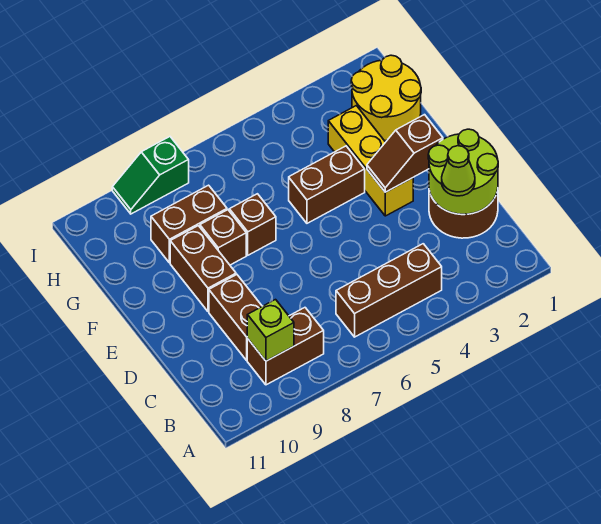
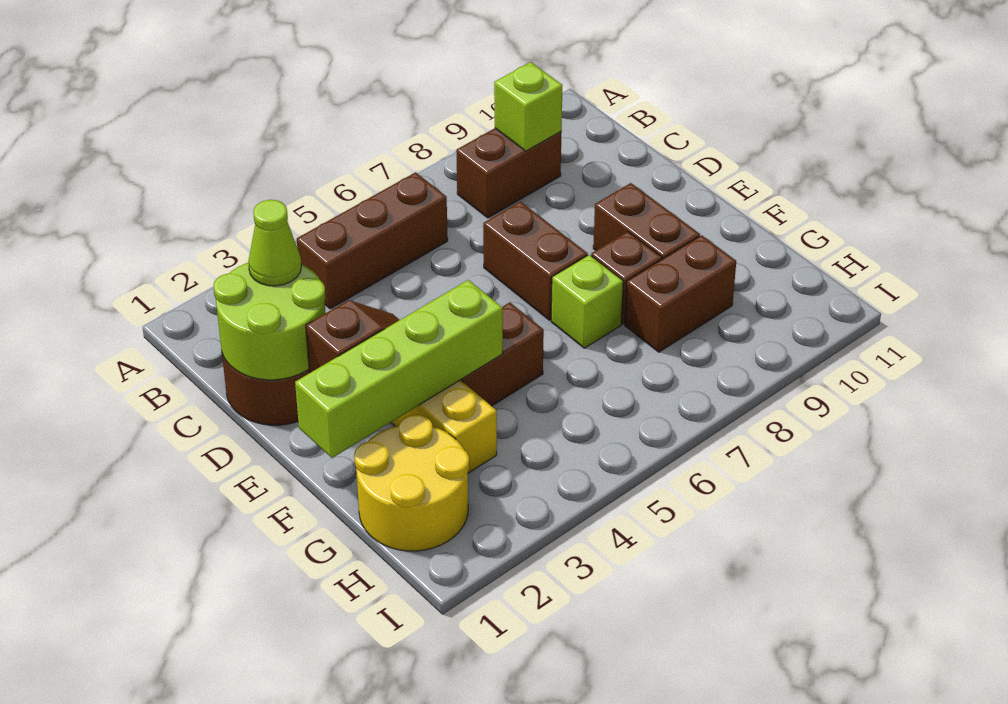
brown brick C9:D9 level 1 -> brown brick D7:E7 level 1
none -> lime brick F1:F4 level 2
brown brick F7 level 1 -> lime brick F7 level 1
green slope I8:I9 level 1 top 8 -> none

